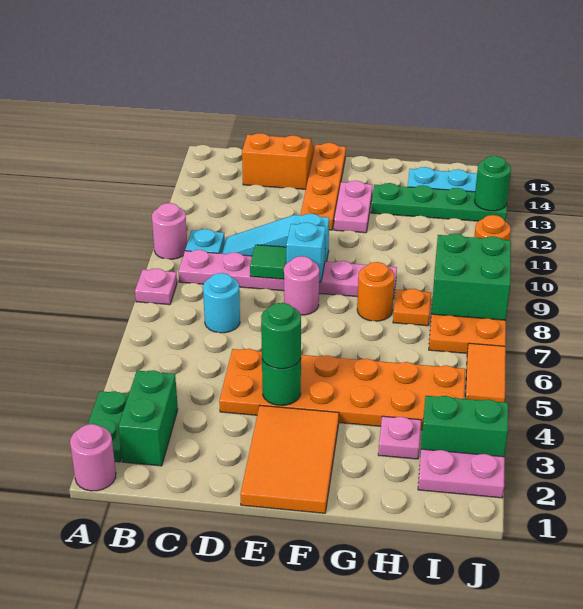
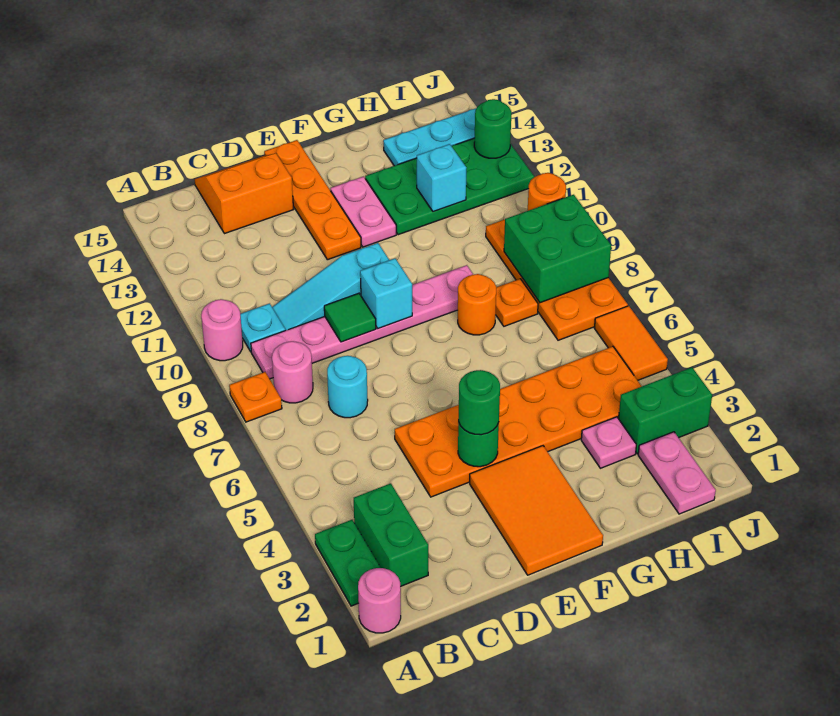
pink plate A8 level 1 -> orange plate A8 level 1
pink round brick E8 level 1 -> pink round brick B8 level 1
green plate G13:J13 level 1 -> green plate G12:J13 level 1
none -> cyan brick H12 level 2
pink plate I2:J2 level 1 -> pink plate I1:I2 level 1

